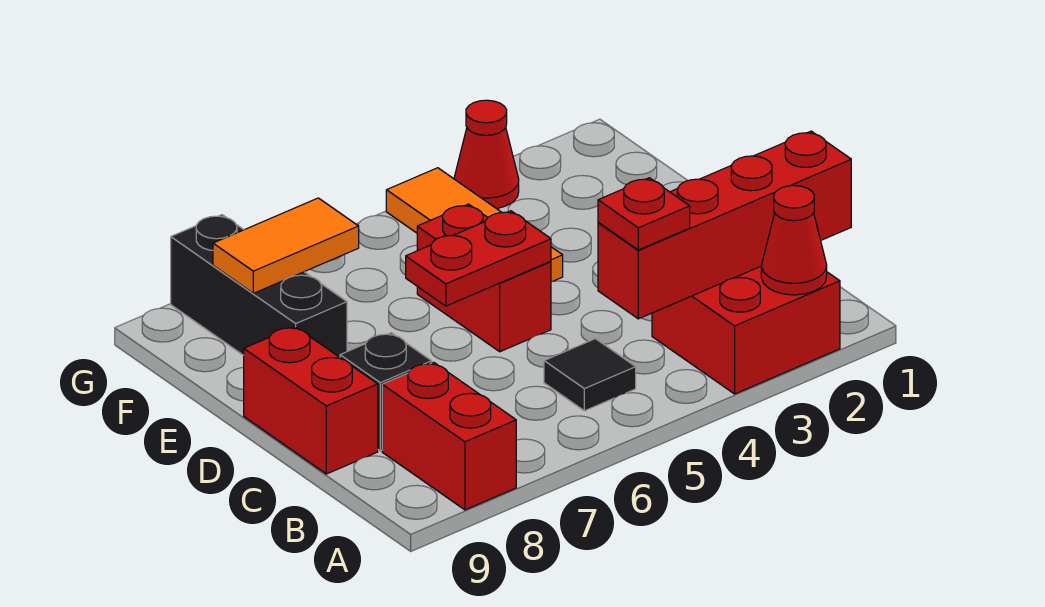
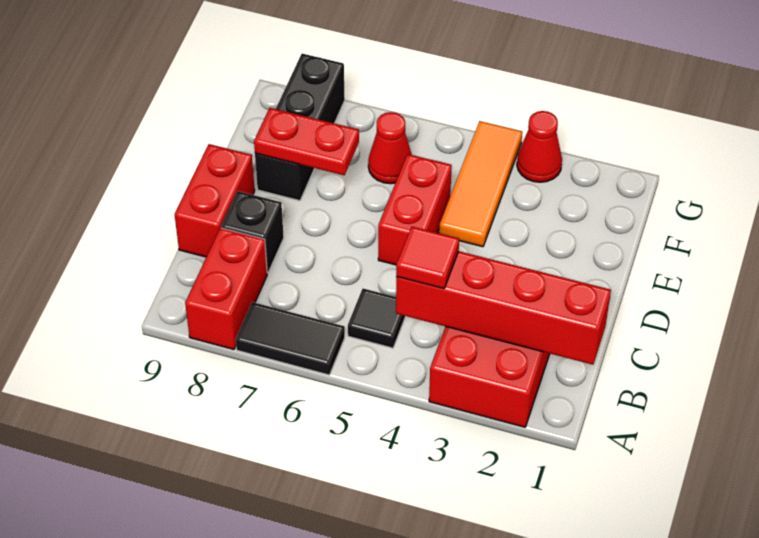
red cone A2 level 2 -> red cone F6 level 1
none -> black tile A6:A7 level 1
red plate B4 level 3 -> red tile B4 level 3
red plate D5:D6 level 2 -> red plate E7:E8 level 2
orange tile F7:F8 level 2 -> none

